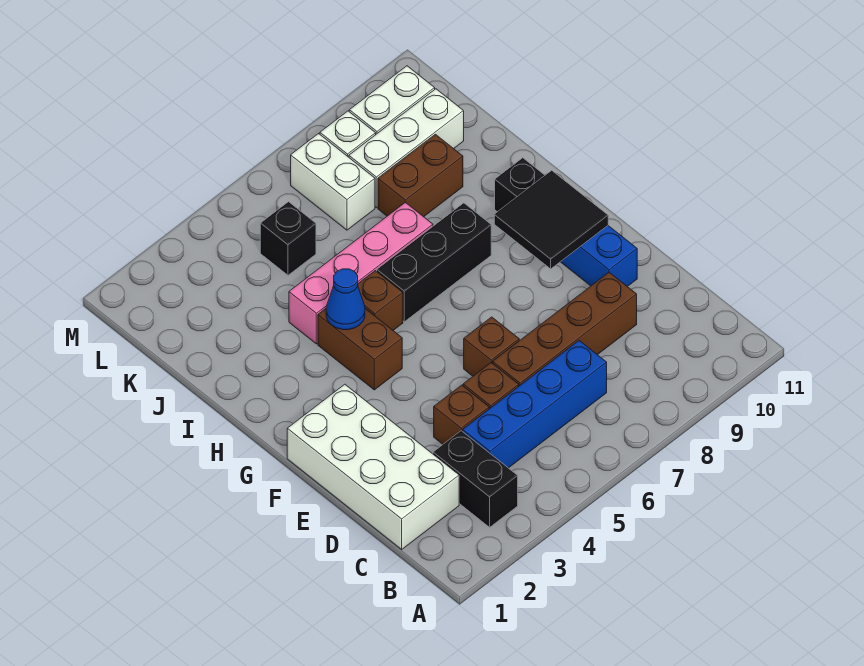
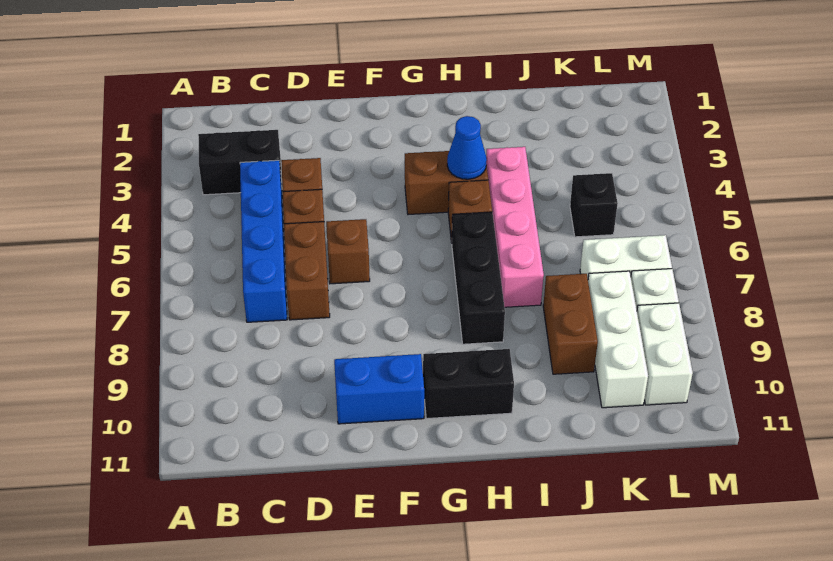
white brick C1:F2 level 1 -> none
brown brick D6:D9 level 1 -> brown brick D6:D7 level 1
black tile F9:G10 level 2 -> none

